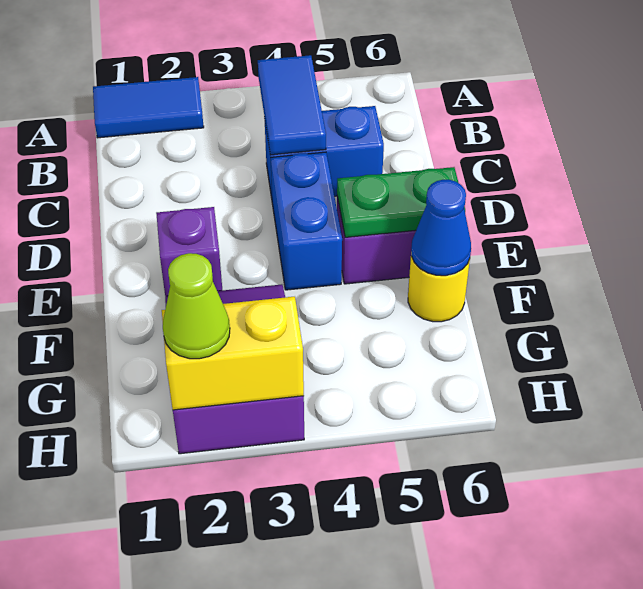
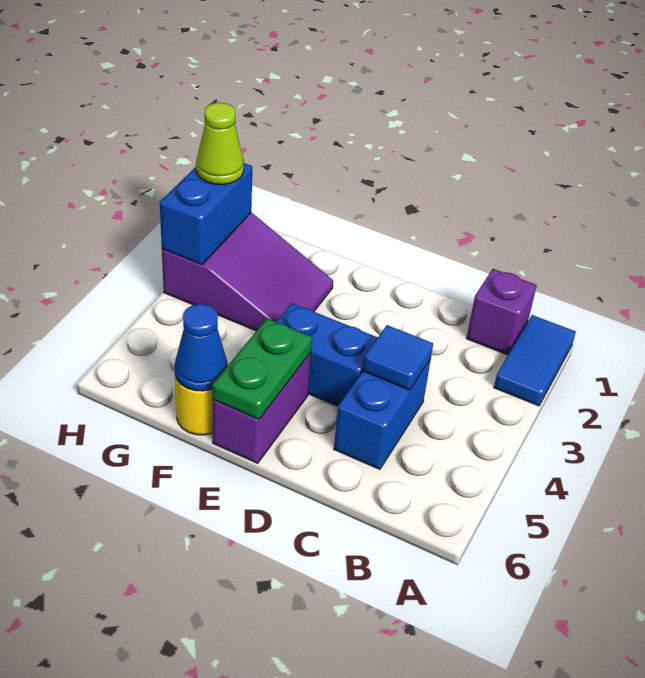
blue tile B4:C4 level 2 -> blue tile C4 level 2
purple brick E2 level 1 -> purple brick B1 level 1
yellow brick H2:H3 level 2 -> blue brick H2:H3 level 2

